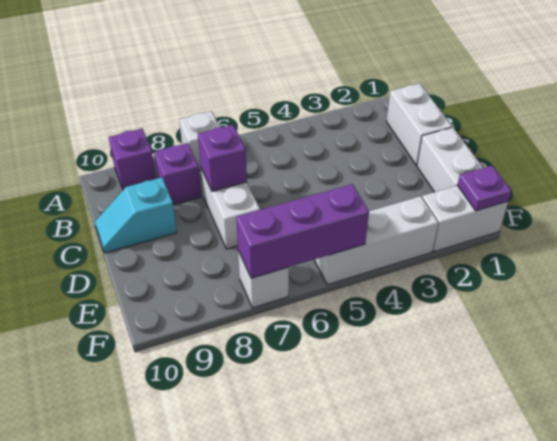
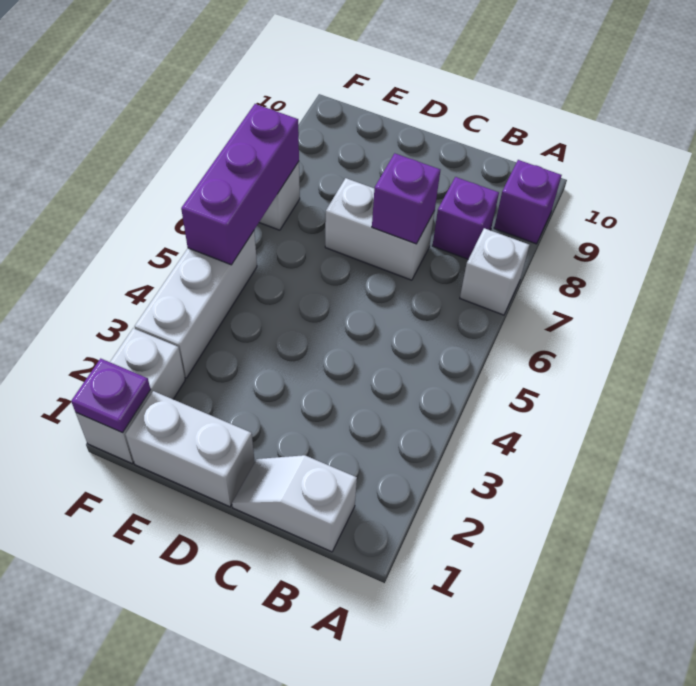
white brick B1:C1 level 1 -> white slope B1:C1 level 1 top B
cyan slope C9:C10 level 1 top 9 -> none

